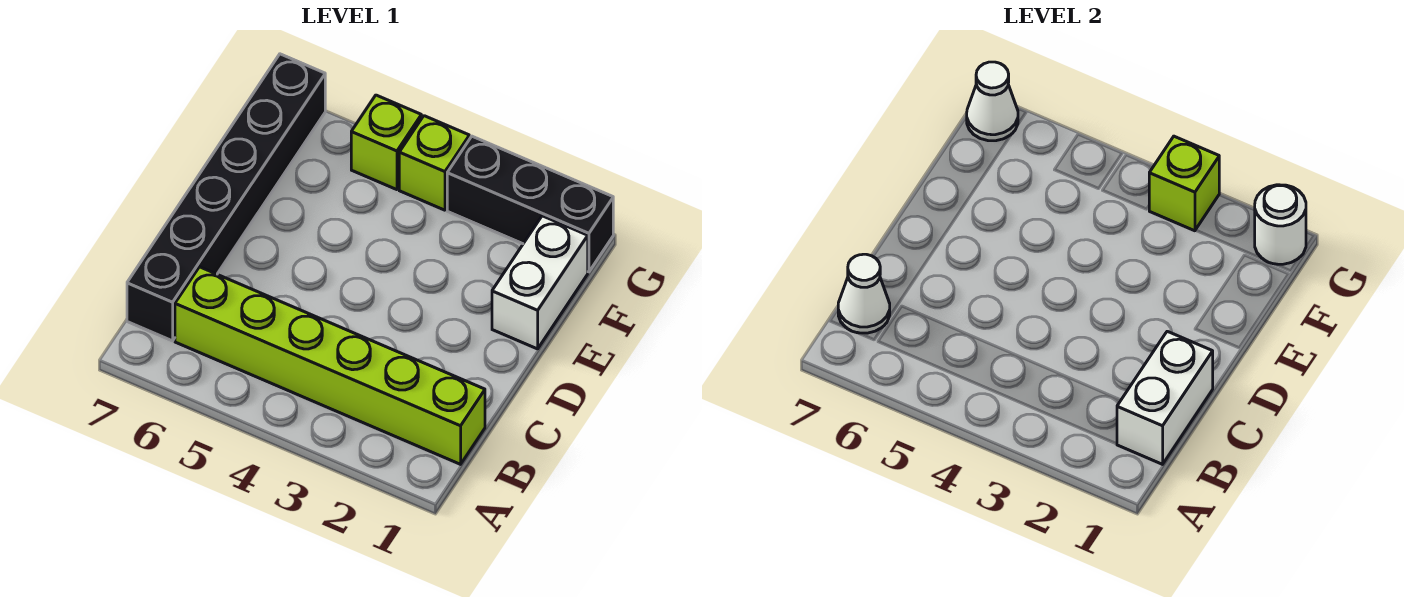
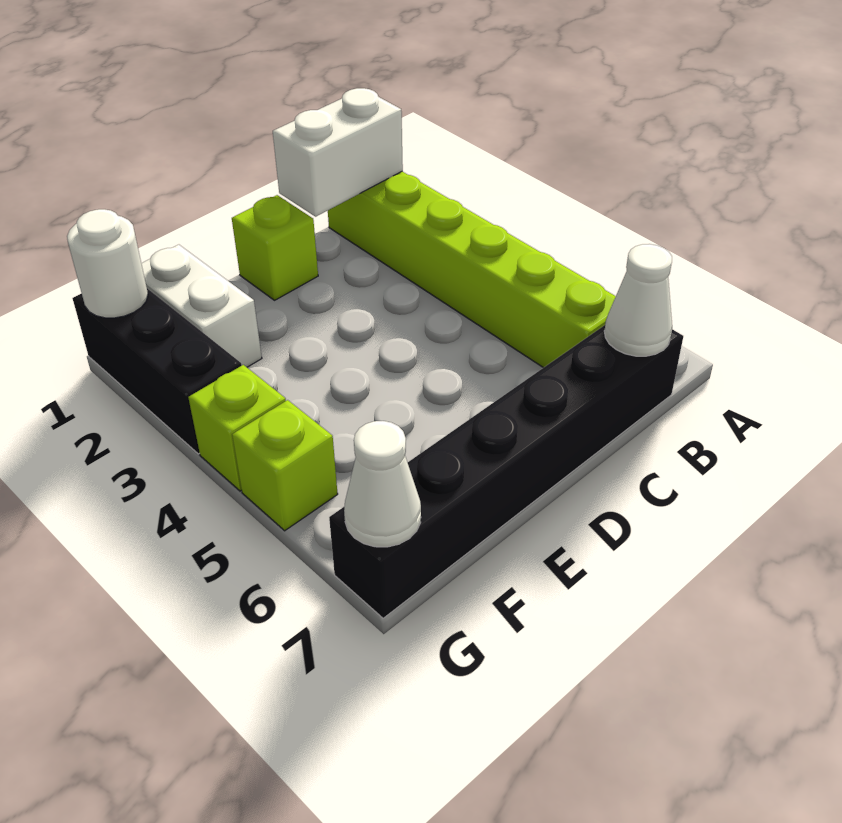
white brick E1:F1 level 1 -> white brick F1:F2 level 1
lime brick G3 level 2 -> lime brick D1 level 1

